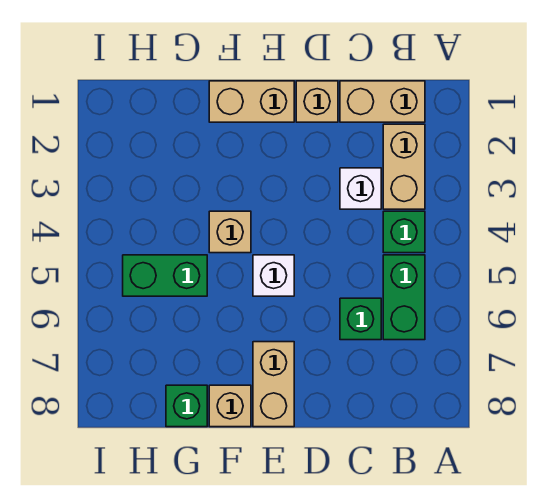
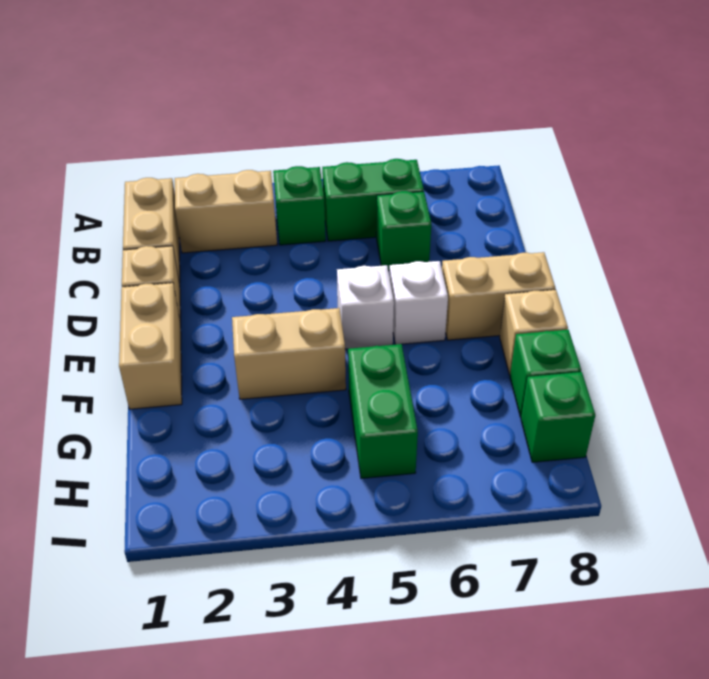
white brick C3 level 1 -> white brick E6 level 1
tan brick F4 level 1 -> tan brick F3:F4 level 1
none -> green brick H8 level 1

